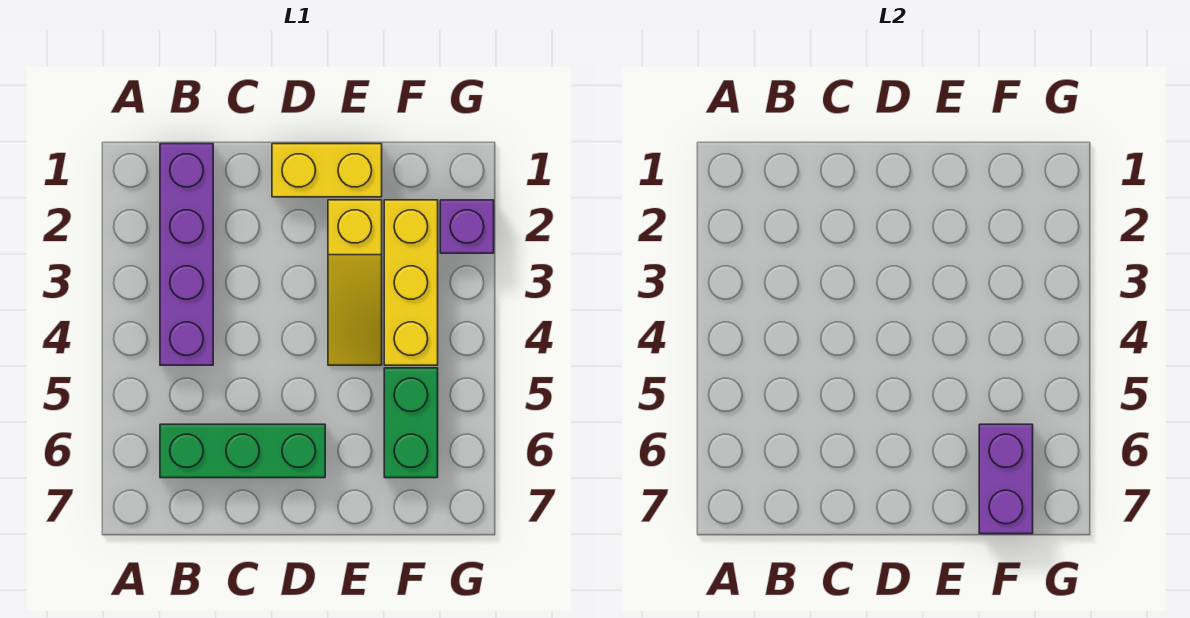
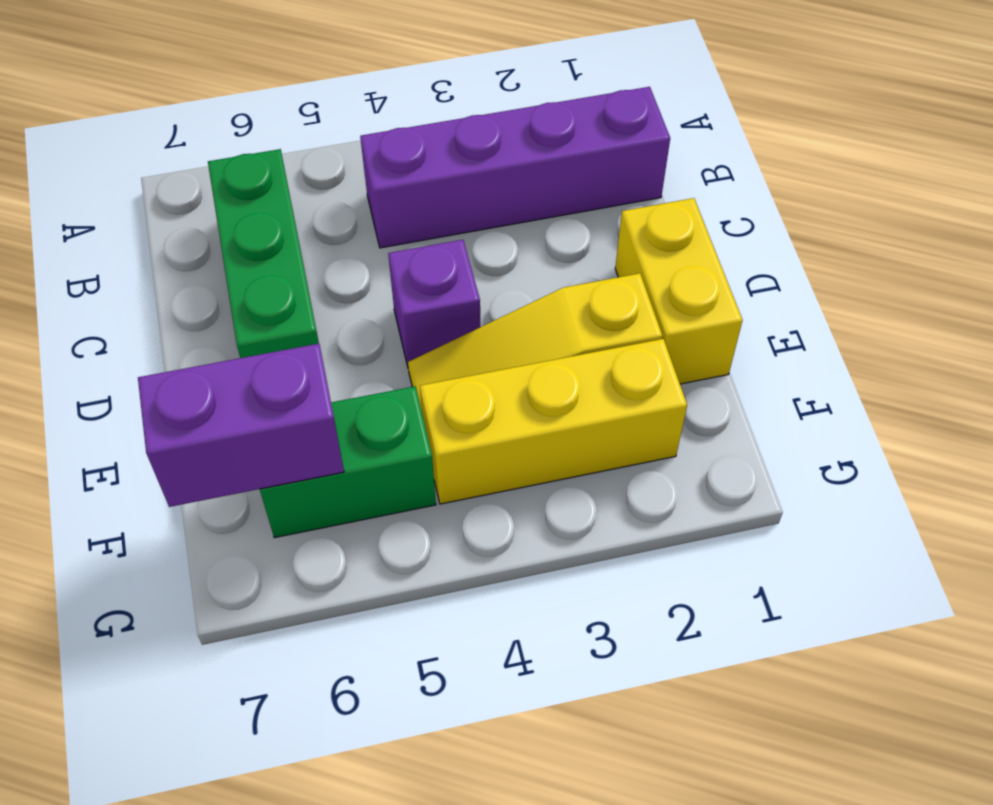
purple brick G2 level 1 -> purple brick D4 level 1

